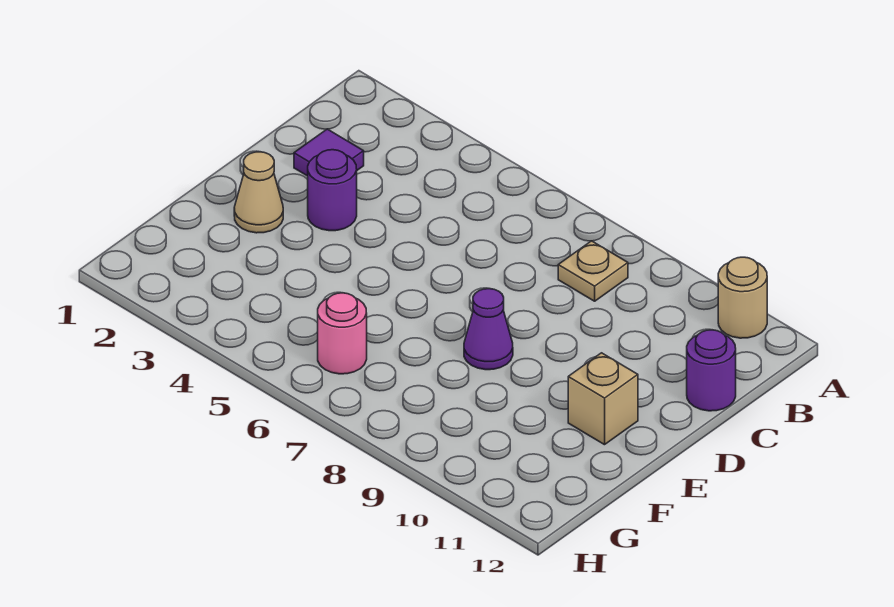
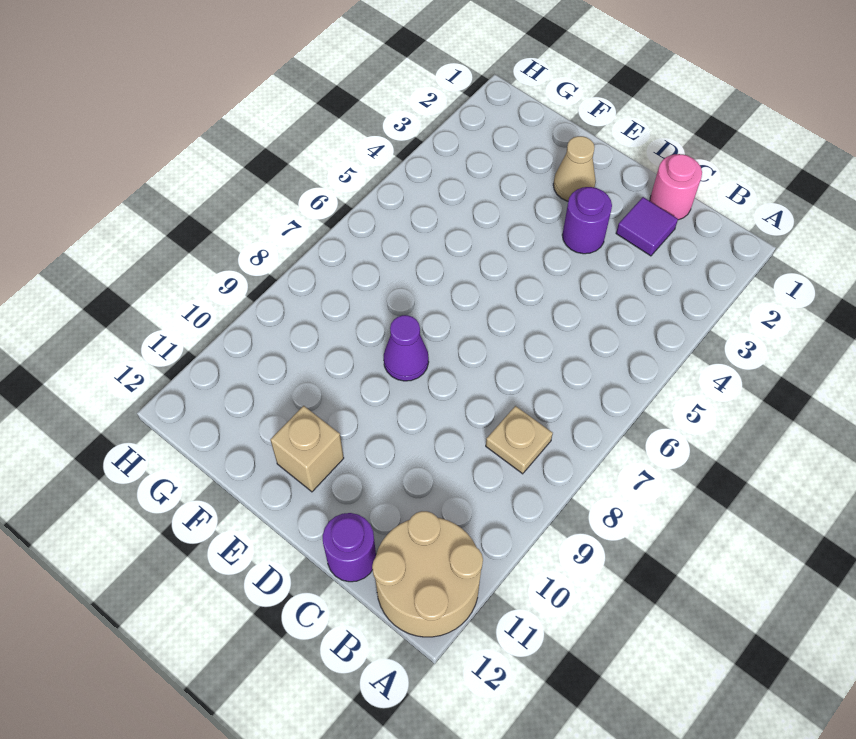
tan round brick A11 level 1 -> tan round brick A11:B12 level 1
pink round brick G6 level 1 -> pink round brick C1 level 1

